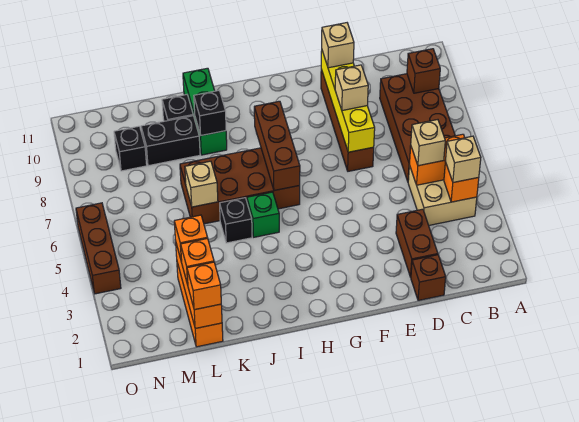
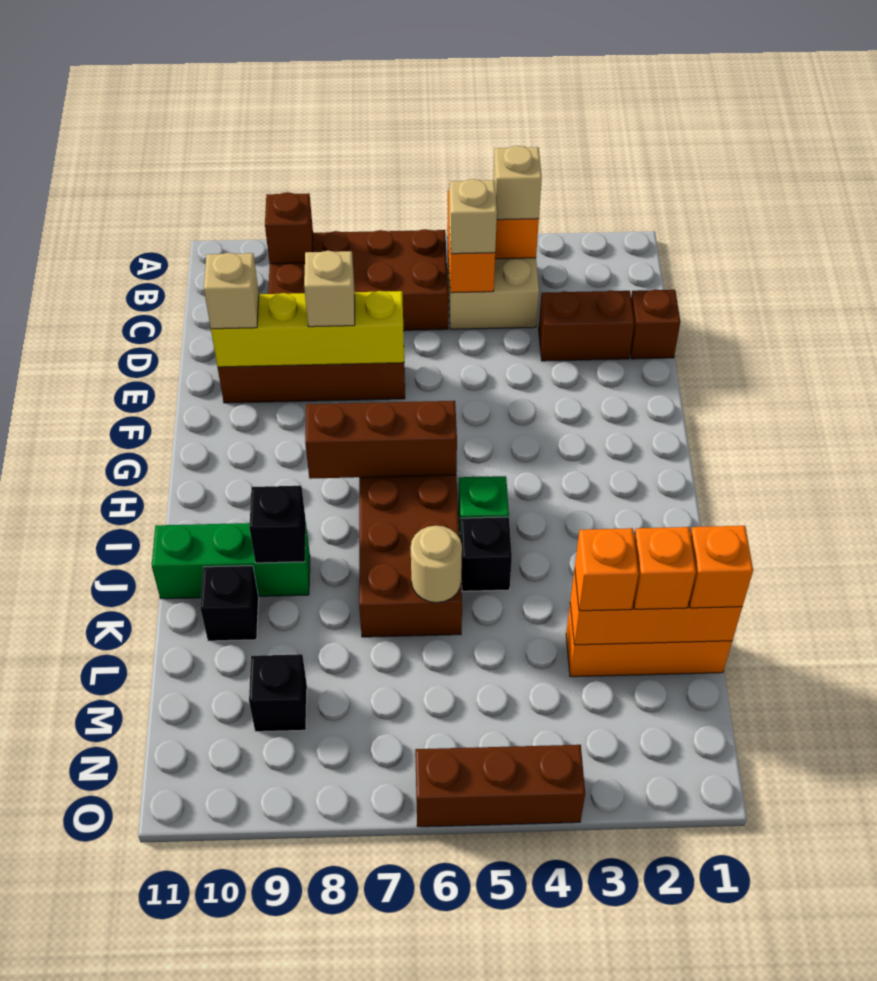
tan brick K6 level 2 -> tan round brick K6 level 2
black brick K9:L9 level 1 -> none

